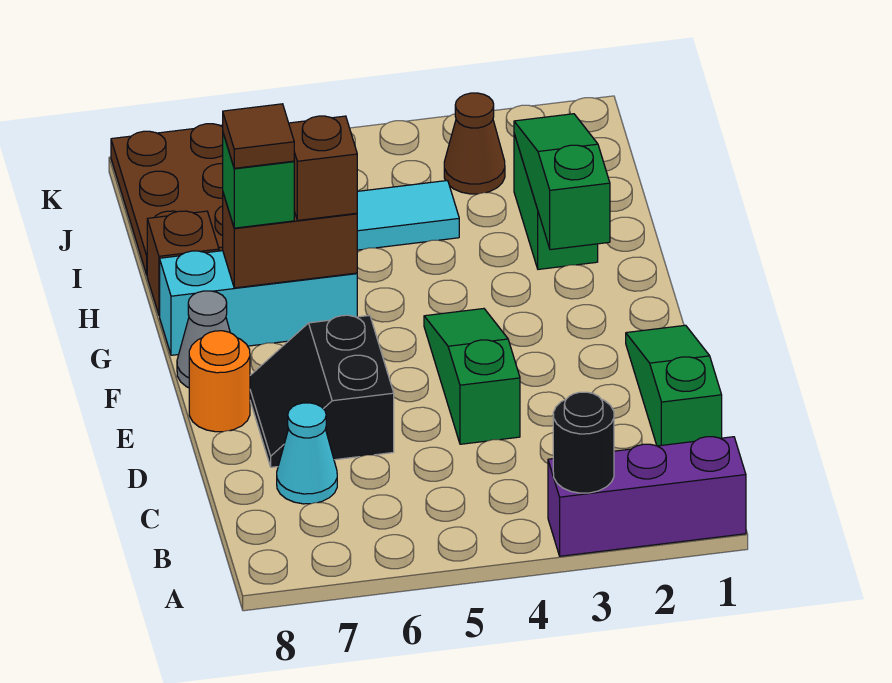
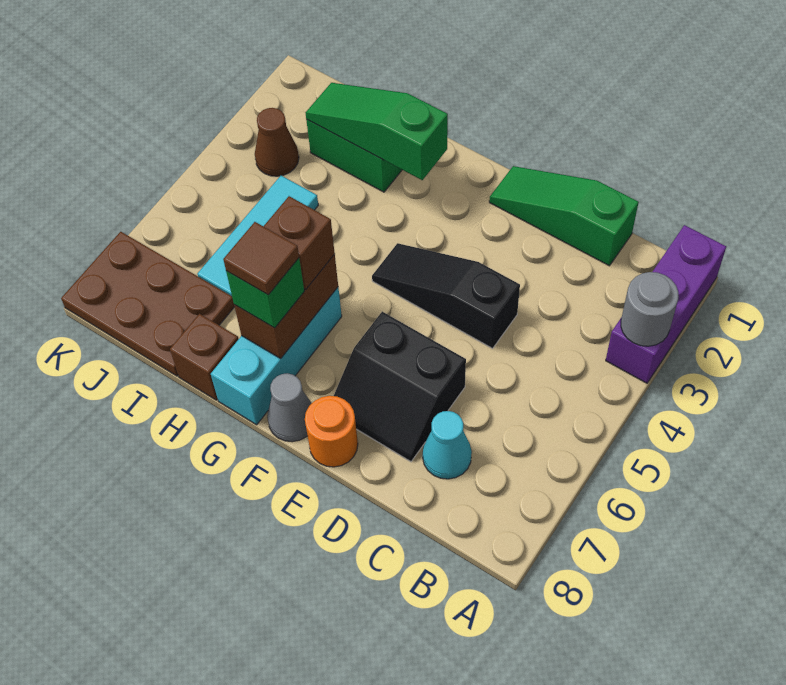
black round brick A3 level 2 -> grey round brick A3 level 2
green slope D4:F4 level 1 top D -> black slope D4:F4 level 1 top D

